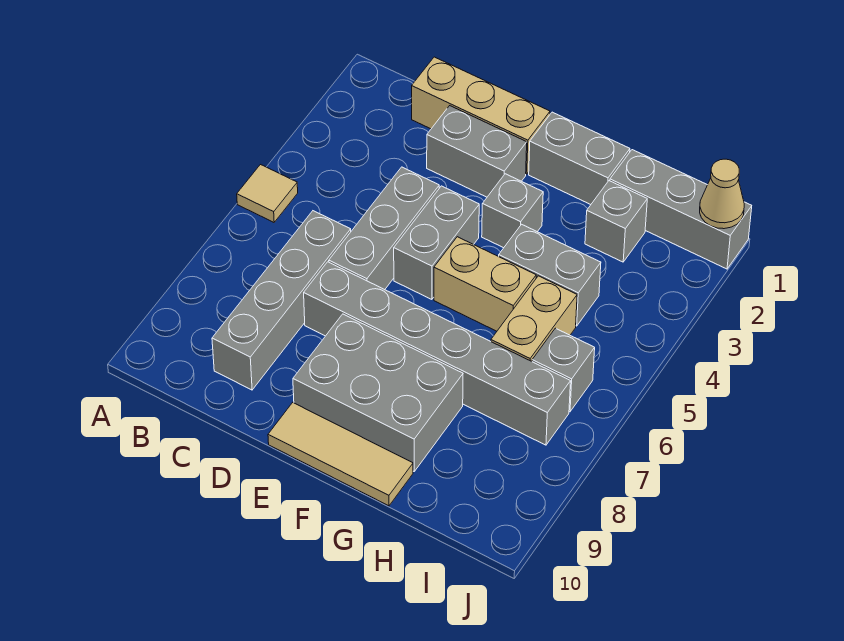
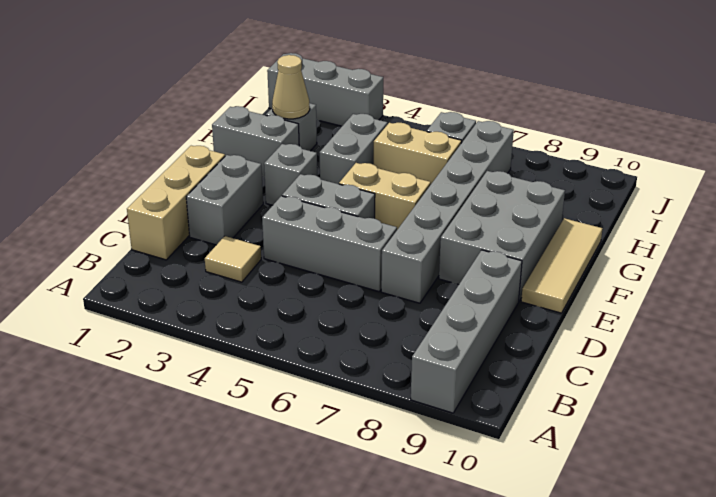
tan tile A5 level 1 -> tan tile C3 level 1
grey brick C6:C9 level 1 -> grey brick A9:D9 level 1
grey brick F1:G1 level 1 -> grey brick G1:G2 level 1
tan brick F5:G5 level 1 -> tan brick F5:F6 level 1
grey brick H1:J1 level 1 -> grey brick J1:J3 level 1
tan cone J1 level 2 -> tan cone H2 level 2

